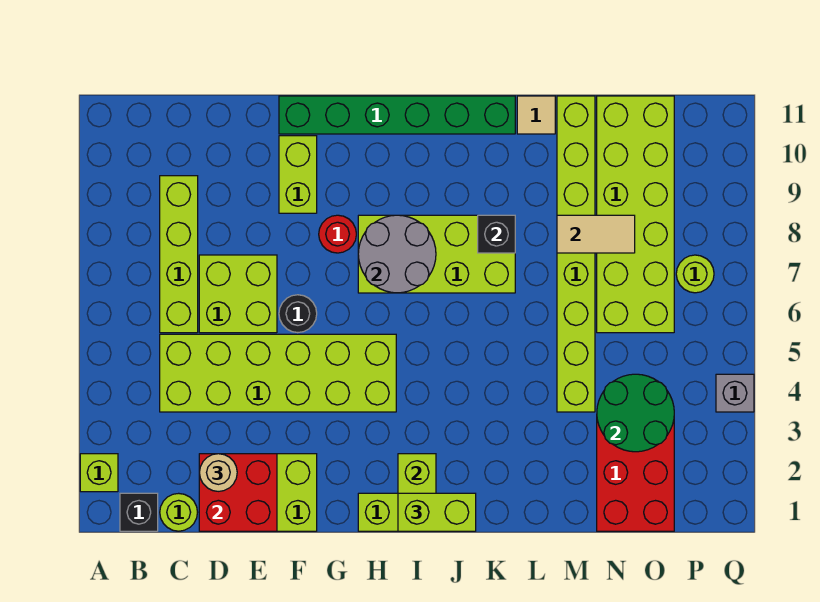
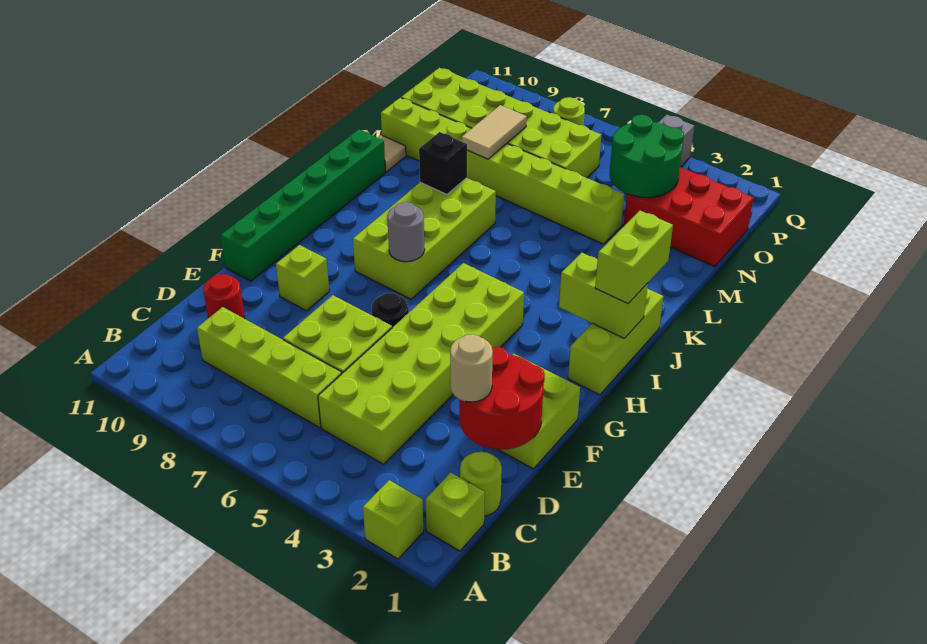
black brick B1 level 1 -> lime brick B1 level 1
red brick D1:E2 level 2 -> red round brick D1:E2 level 2
lime brick F9:F10 level 1 -> lime brick F9 level 1
red round brick G8 level 1 -> red round brick D10 level 1
grey round brick H7:I8 level 2 -> grey round brick H7 level 2

